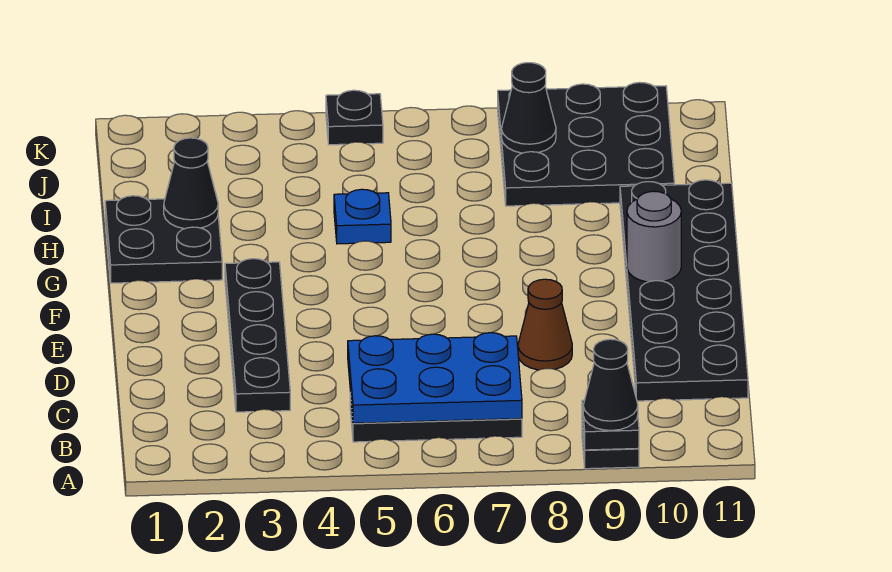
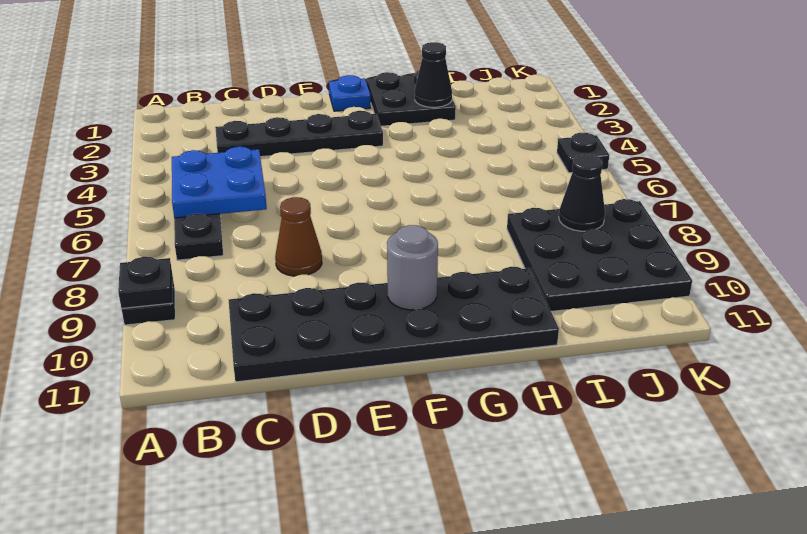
black cone A9 level 3 -> none
blue plate B5:C7 level 2 -> blue plate B5:C6 level 2
blue plate H5 level 1 -> blue plate F1 level 1

